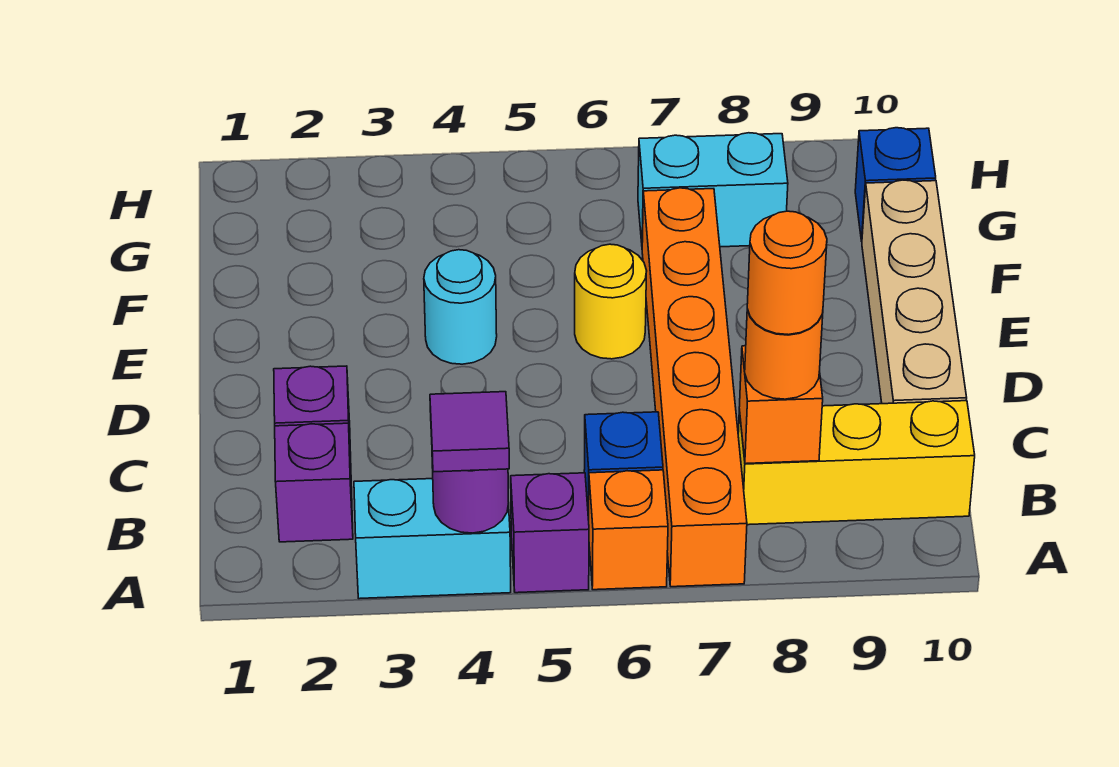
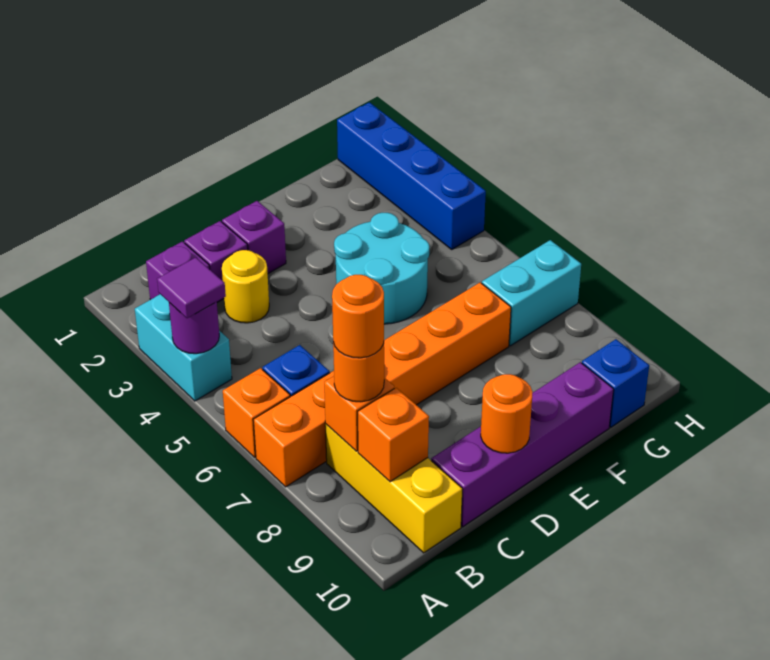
purple brick A5 level 1 -> purple brick D2 level 1
none -> orange brick B9 level 2
tan brick C10:F10 level 1 -> purple brick C10:F10 level 1
none -> orange round brick D10 level 2
cyan round brick E4 level 1 -> cyan round brick E4:F5 level 1
yellow round brick E6 level 1 -> yellow round brick C3 level 1
cyan brick G7:G8 level 1 -> cyan brick G7:H7 level 1
none -> blue brick H1:H4 level 1

